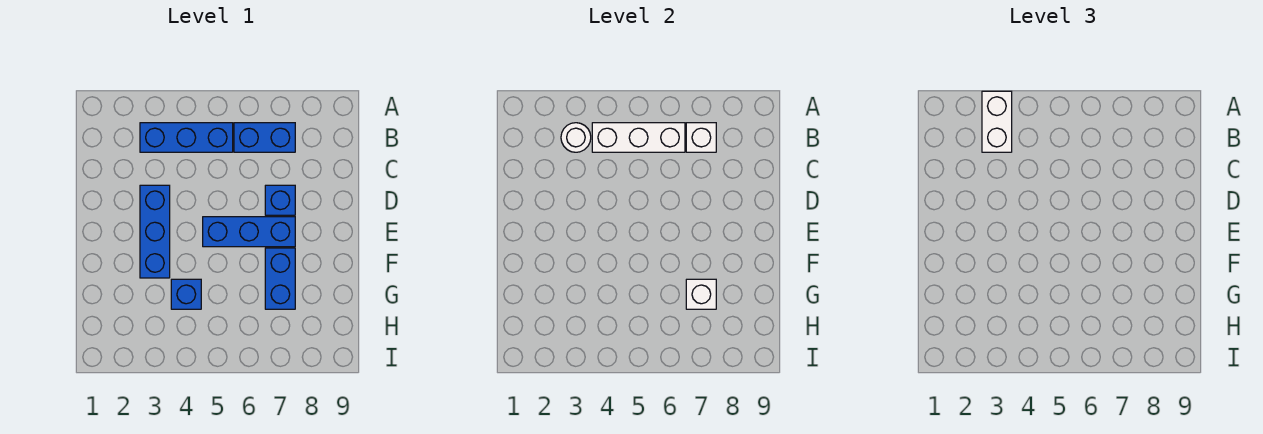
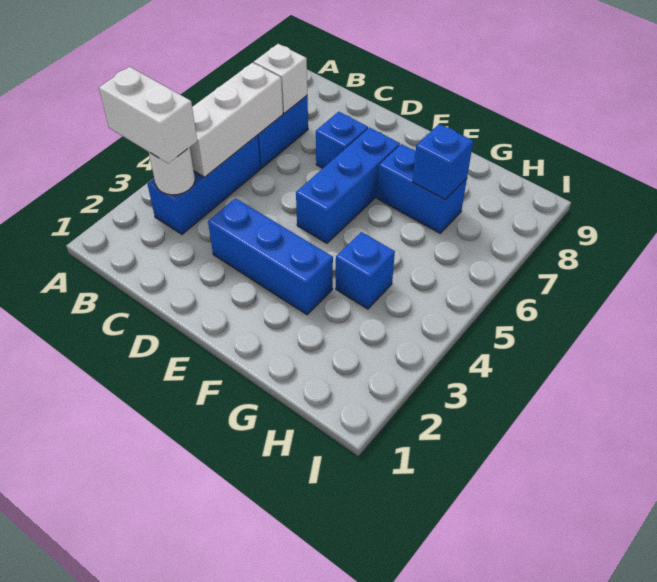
white brick G7 level 2 -> blue brick G7 level 2

